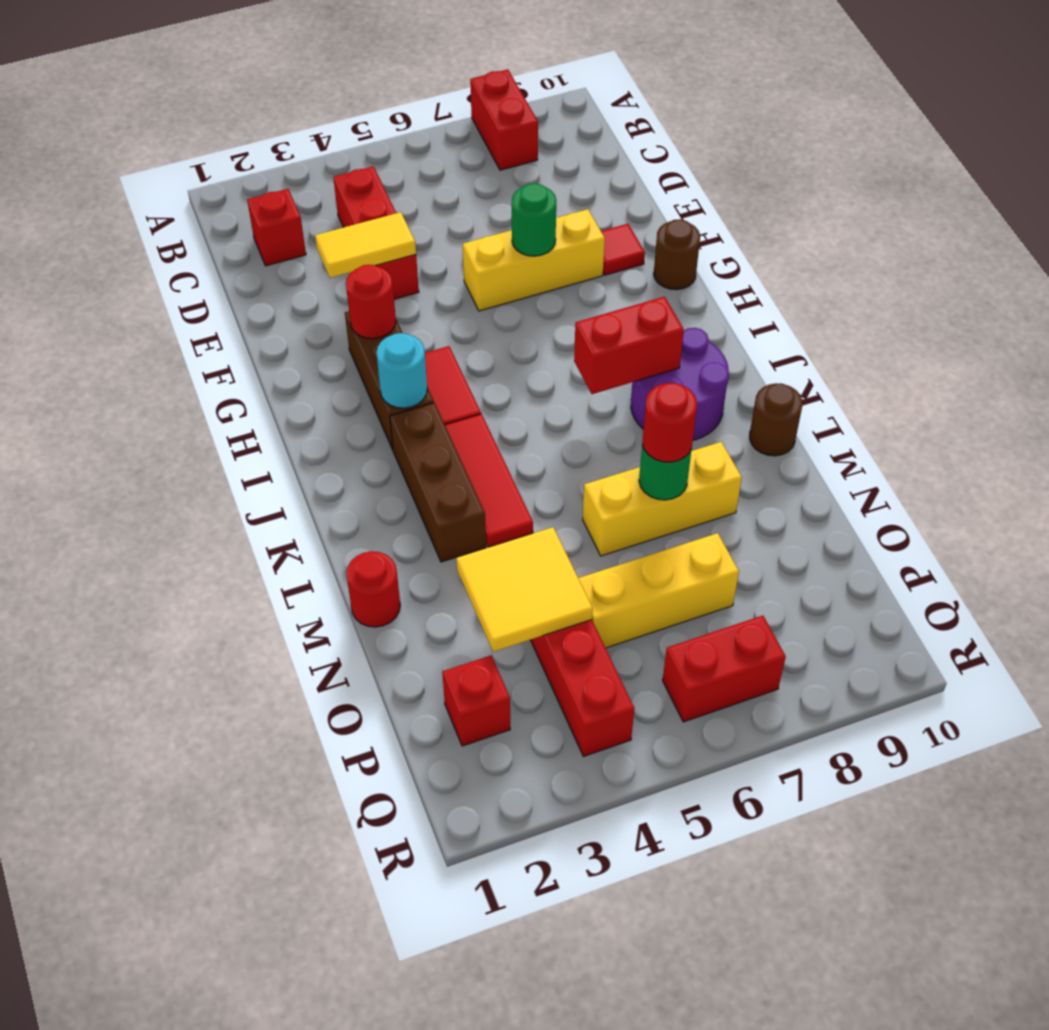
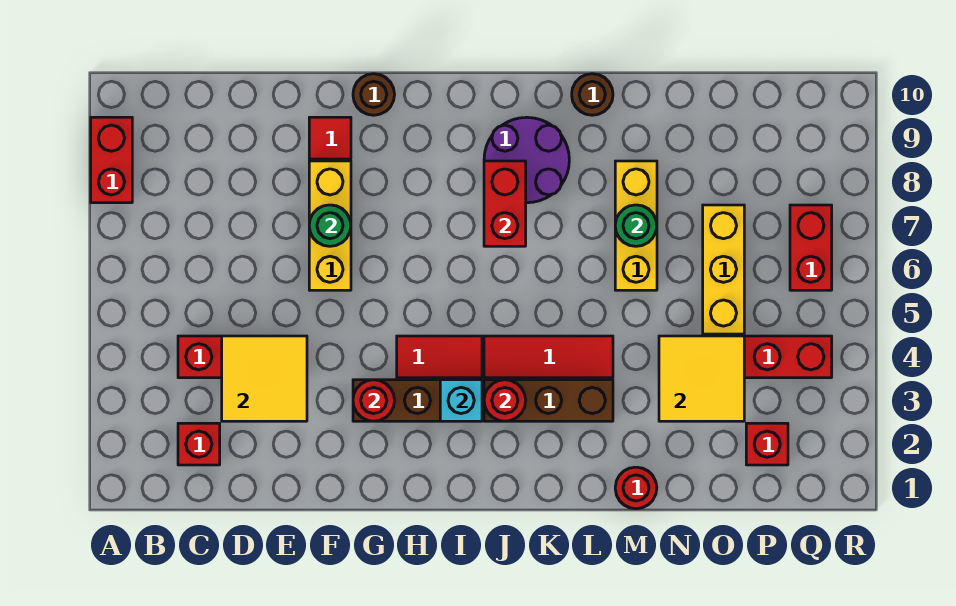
red brick A8:B8 level 1 -> red brick A8:A9 level 1
yellow tile E3:E4 level 2 -> yellow tile D3:E4 level 2
cyan round brick I3 level 2 -> cyan brick I3 level 2
red round brick M7 level 3 -> red round brick J3 level 2

